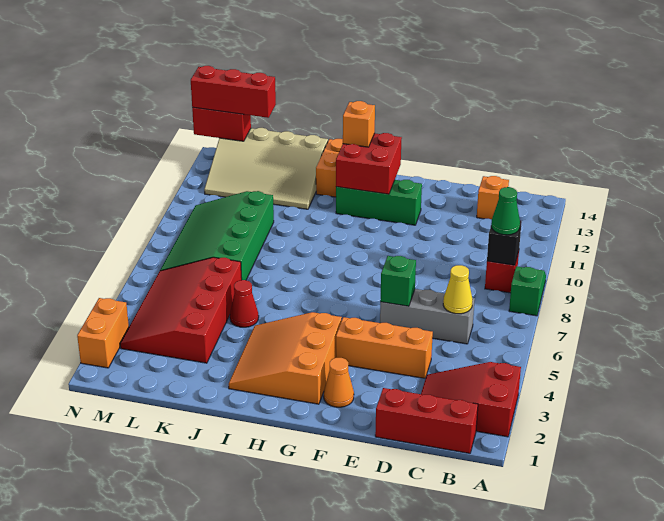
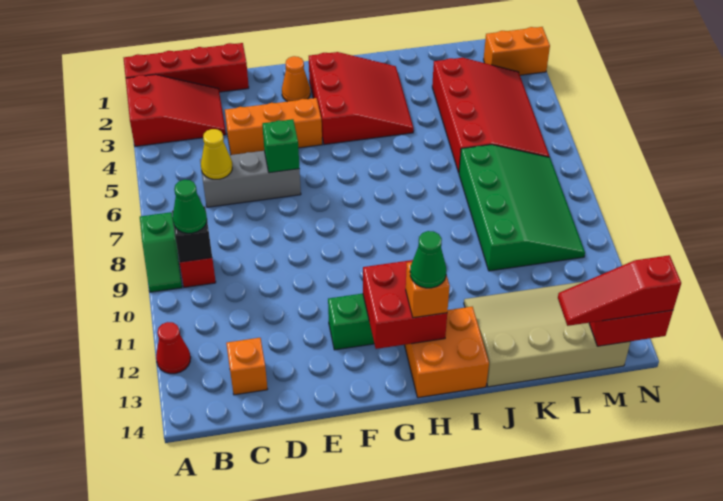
red brick B1:D1 level 1 -> red brick A1:D1 level 1
orange slope G2:I4 level 1 top G -> red slope G2:I4 level 1 top G
none -> green cone H13 level 4
red cone J5 level 1 -> red cone A12 level 1
red brick L14:N14 level 3 -> red slope L14:N14 level 3 top N
orange brick N2:N3 level 1 -> orange brick M2:N2 level 1

